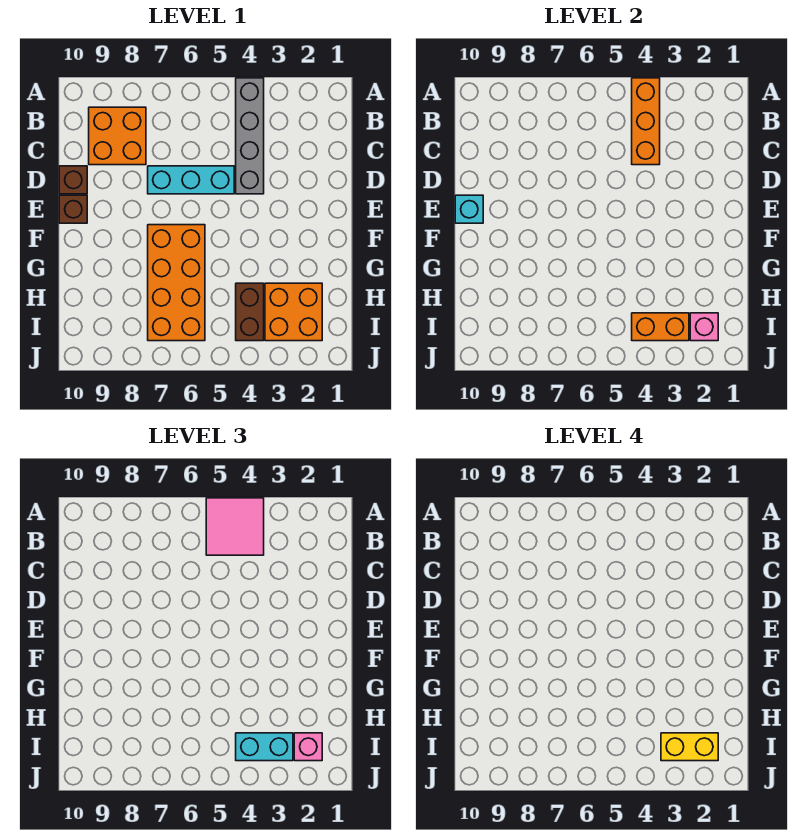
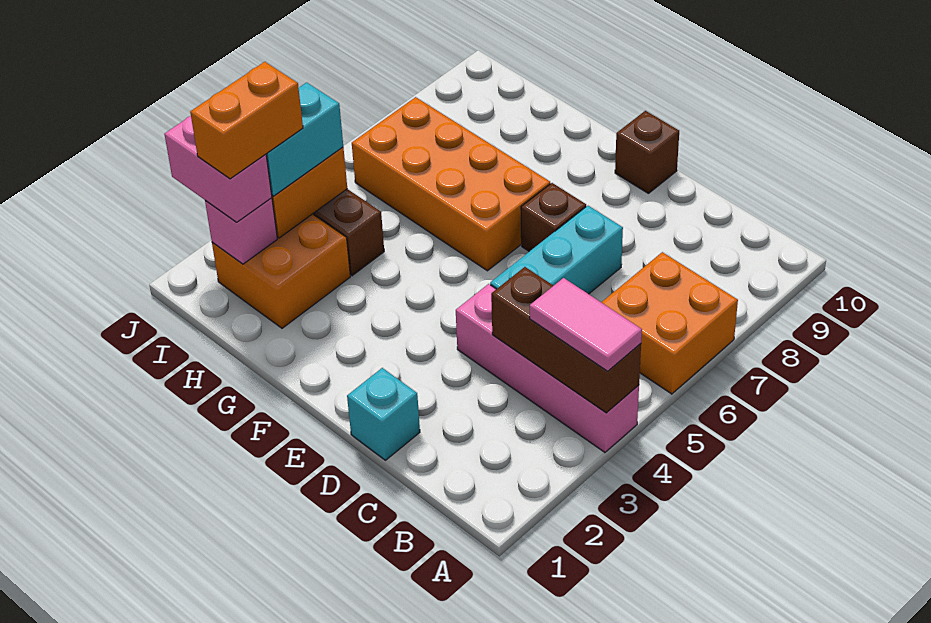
grey brick A4:D4 level 1 -> pink brick A4:D4 level 1
orange brick A4:C4 level 2 -> brown brick A4:C4 level 2
pink tile A4:B5 level 3 -> pink tile A4:B4 level 3
orange brick B8:C9 level 1 -> orange brick A6:B7 level 1
brown brick D10 level 1 -> brown brick E7 level 1
cyan brick E10 level 2 -> cyan brick D1 level 1
pink brick I2 level 3 -> pink brick I2:J2 level 3
yellow brick I2:I3 level 4 -> orange brick I2:I3 level 4

